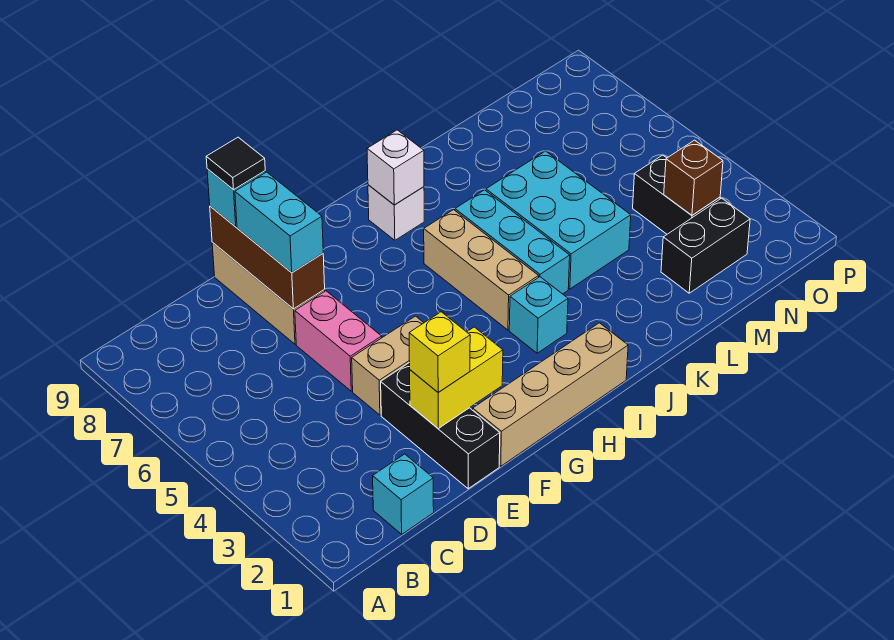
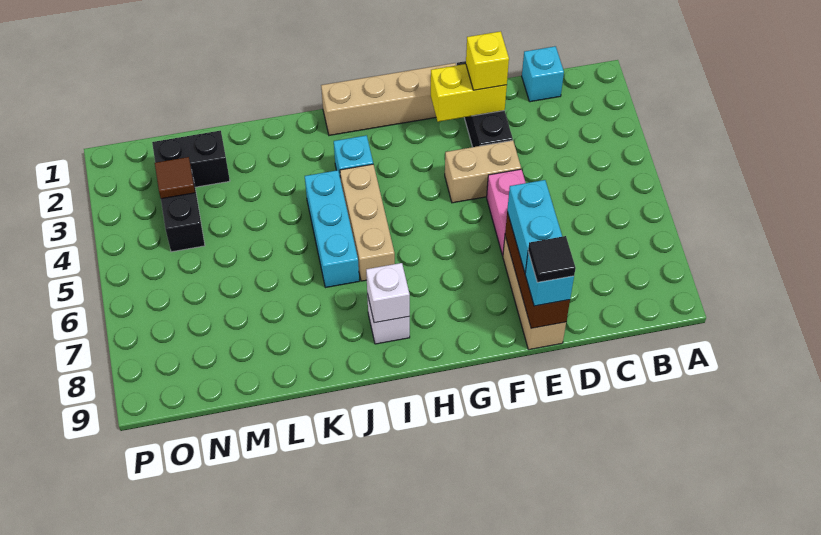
cyan brick K4:L6 level 1 -> none
brown brick N3 level 2 -> brown tile N3 level 2

